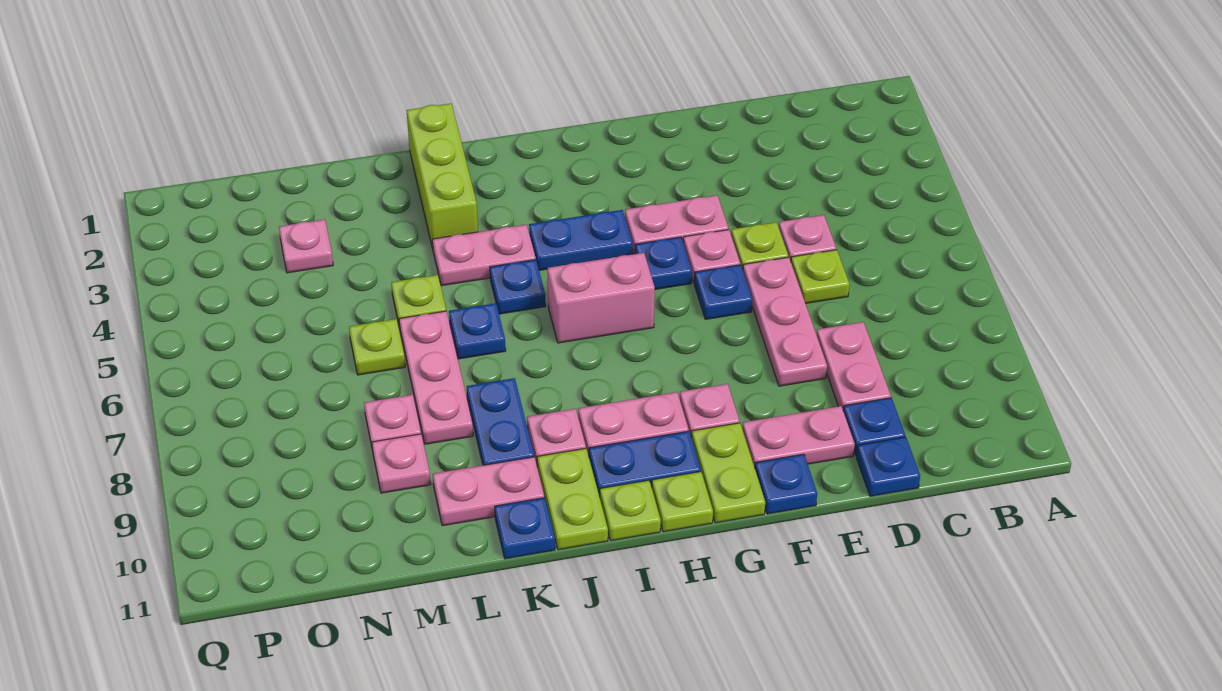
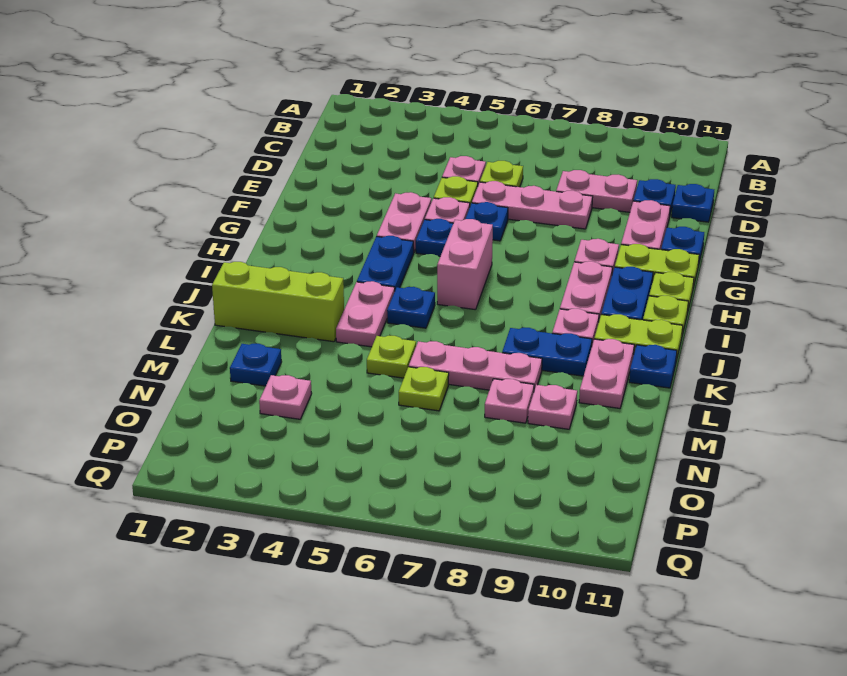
blue plate K6 level 1 -> blue plate M2 level 1

